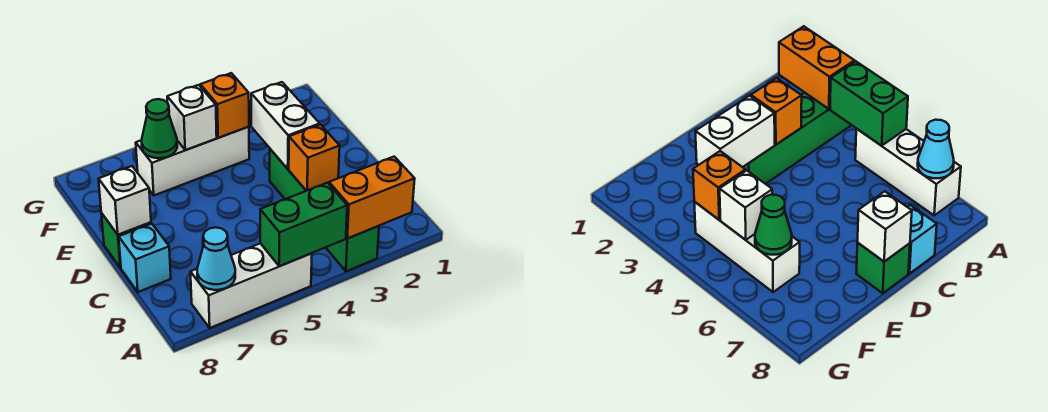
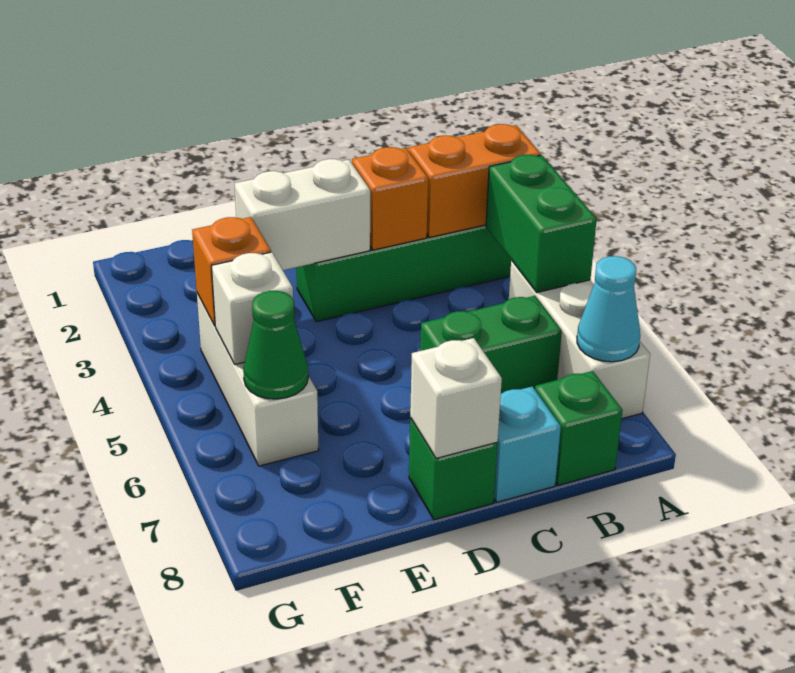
orange brick A2:A3 level 2 -> orange brick A3:B3 level 2
none -> green brick B6:C6 level 1
none -> green brick B8 level 1

